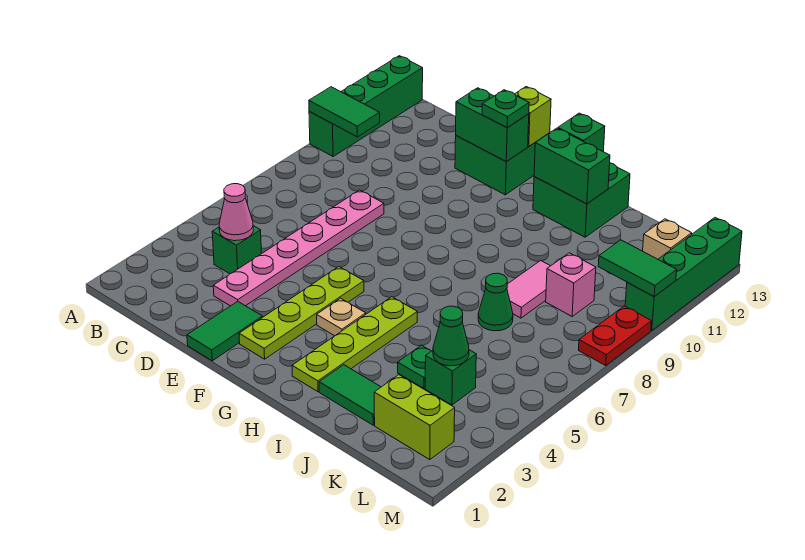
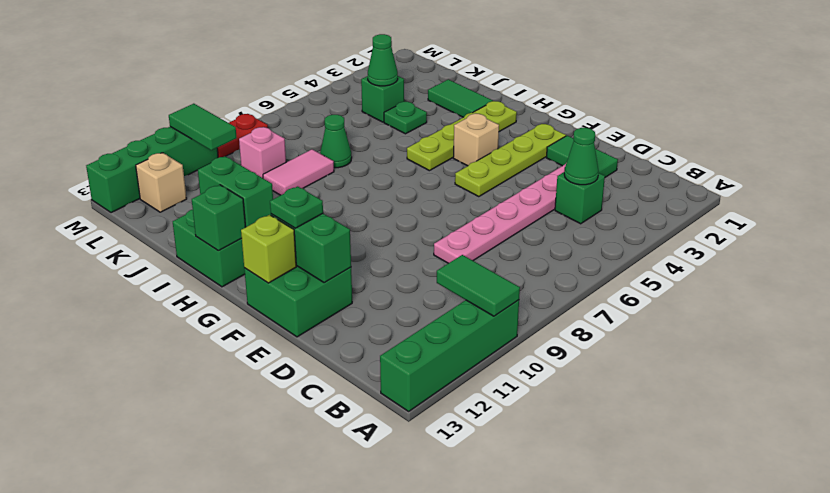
pink cone C4 level 2 -> green cone C4 level 2
green tile E1:E2 level 1 -> green tile D2:E2 level 1
tan plate G4 level 1 -> tan brick G4 level 1
lime brick K2:L2 level 1 -> none

